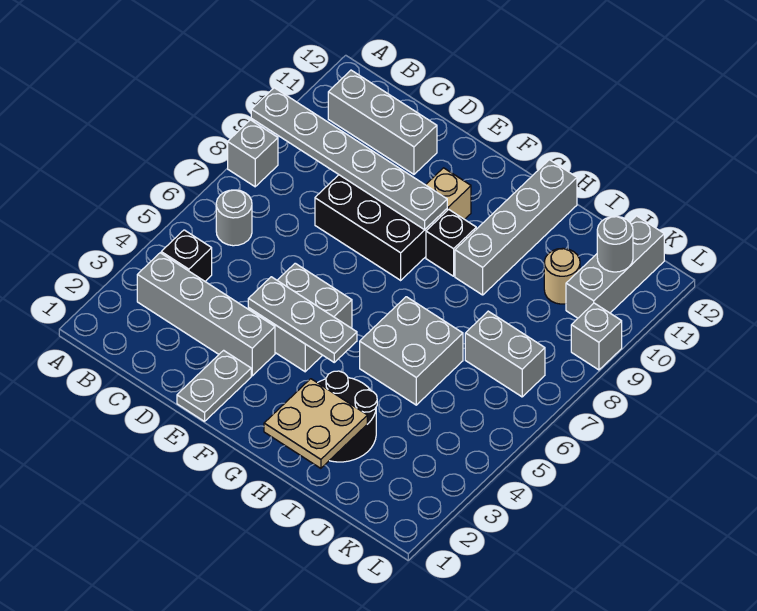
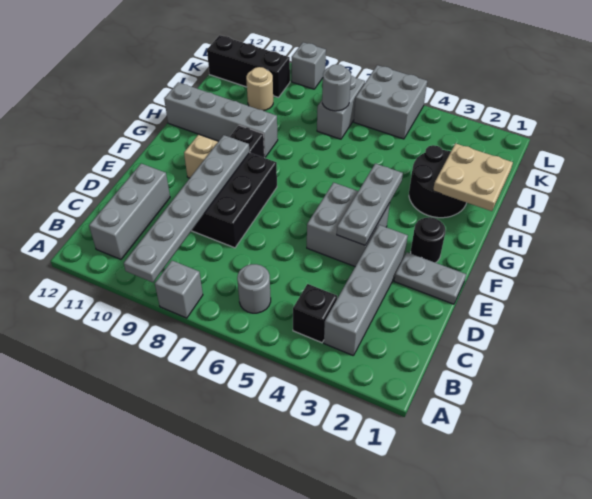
none -> black round brick F2 level 1
grey brick H5:I6 level 1 -> grey brick K5:L6 level 1
grey brick K10:K12 level 1 -> black brick K10:K12 level 1
grey round brick K11 level 2 -> grey round brick J7 level 2

